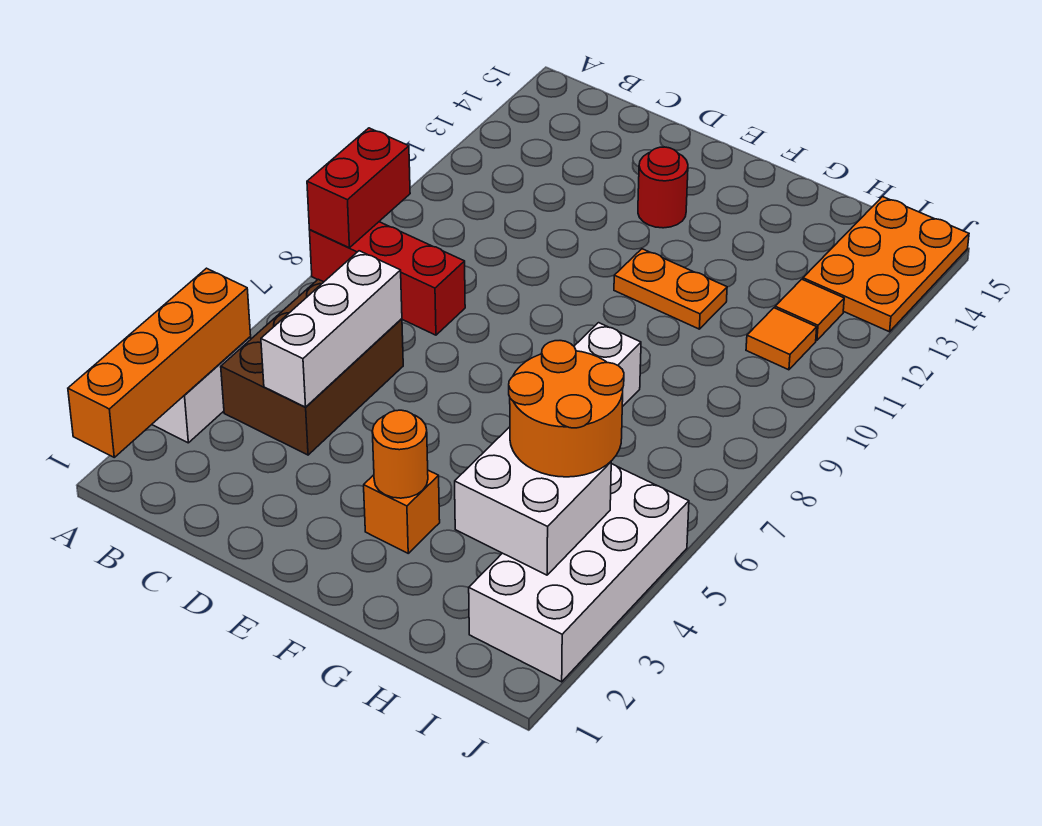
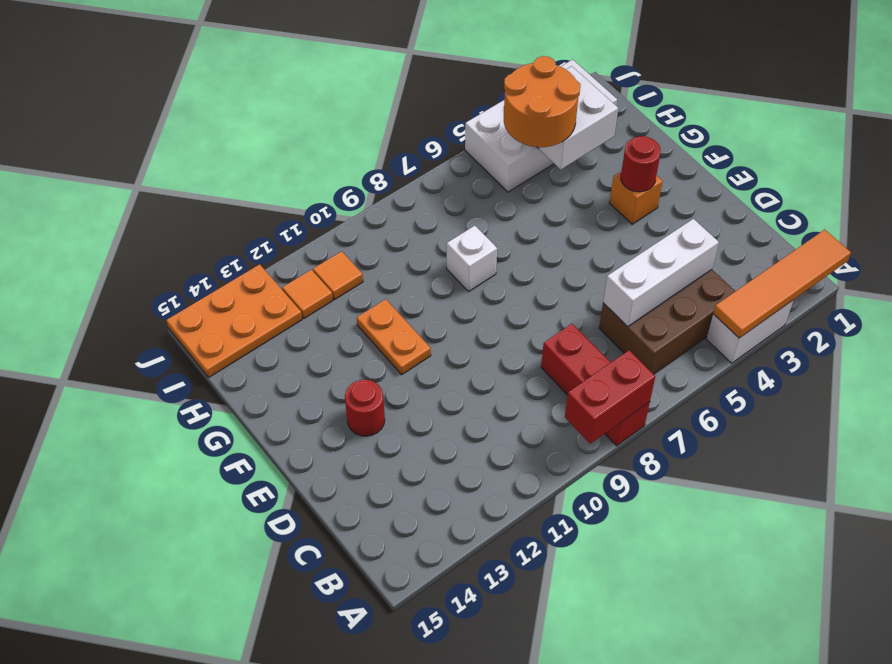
orange brick A1:A4 level 2 -> orange tile A1:A4 level 2
orange round brick F3 level 2 -> red round brick F3 level 2

